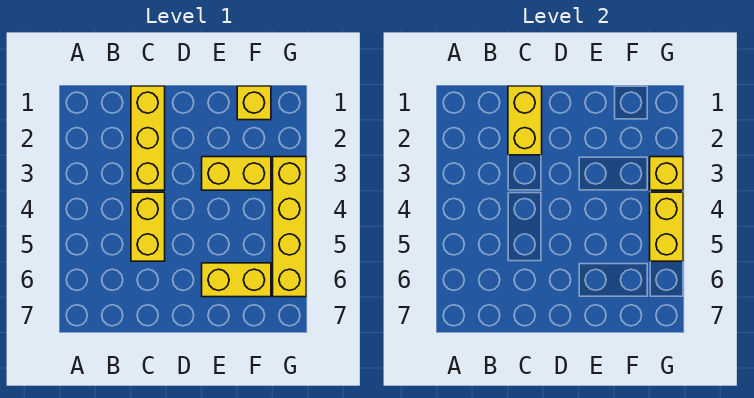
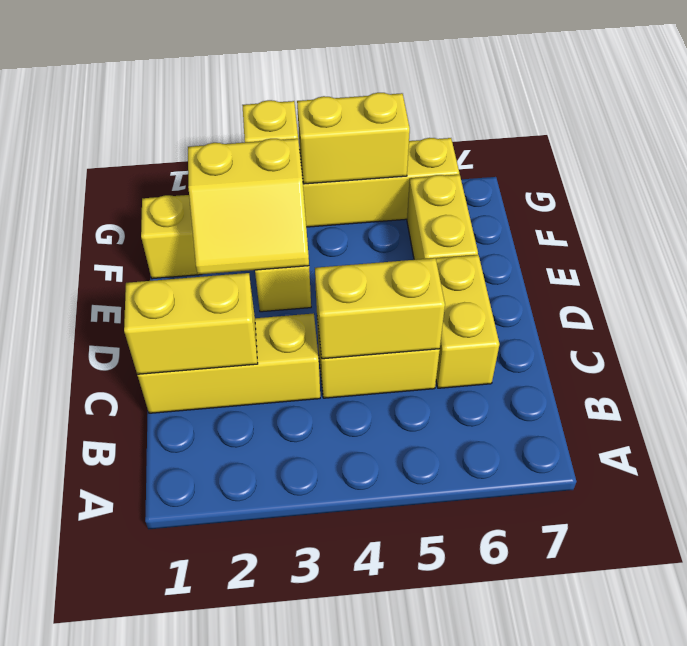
none -> yellow brick C4:C5 level 2
none -> yellow brick C6:D6 level 1
none -> yellow slope E2:F3 level 2 top F

